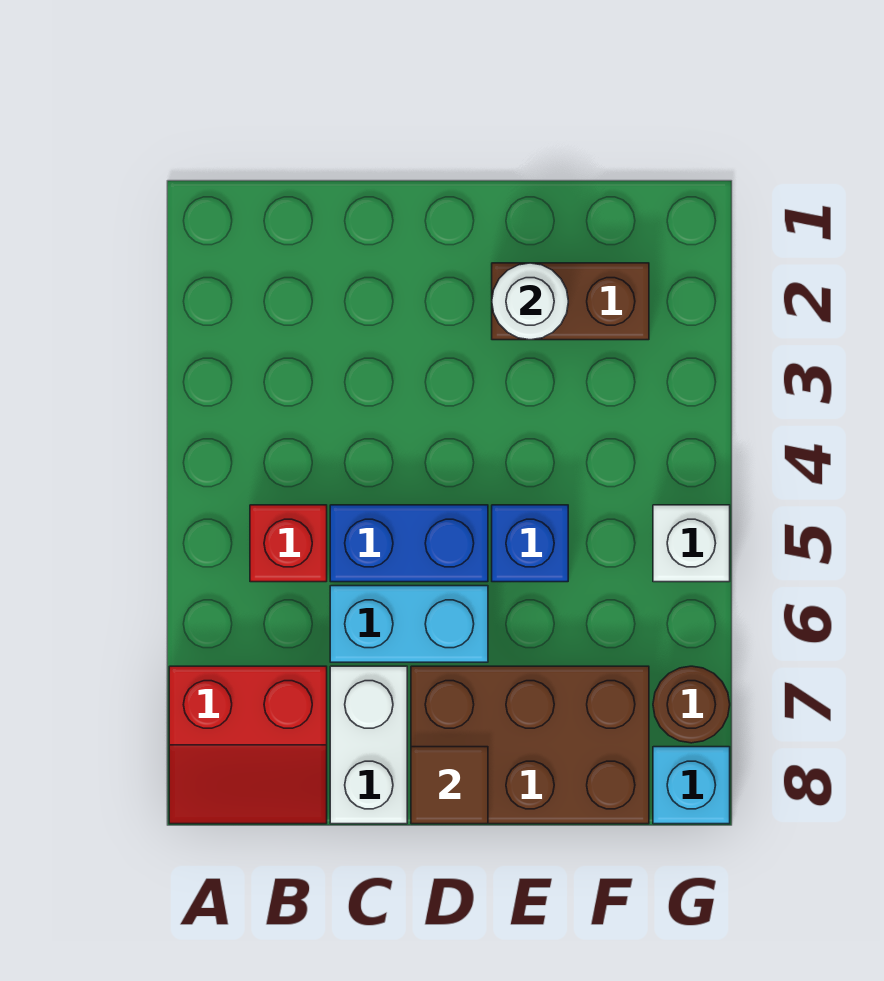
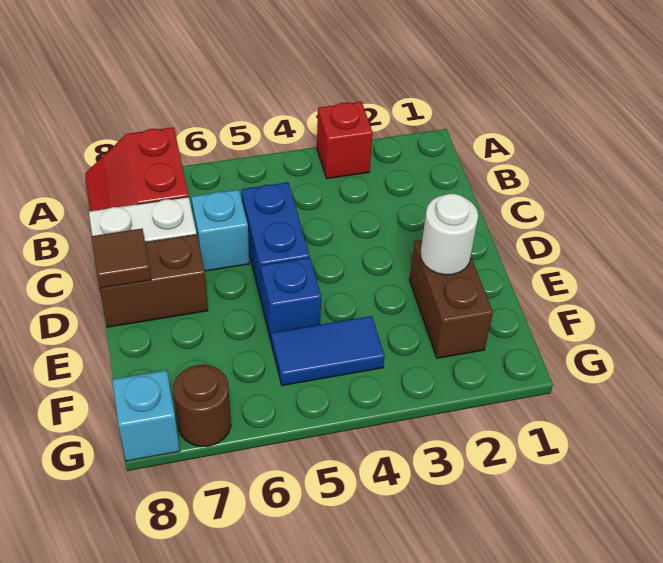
red brick B5 level 1 -> red brick A3 level 1
cyan brick C6:D6 level 1 -> cyan brick C6 level 1
brown brick D7:F8 level 1 -> brown brick D7:D8 level 1
none -> blue tile F4:F5 level 1
white brick G5 level 1 -> none

